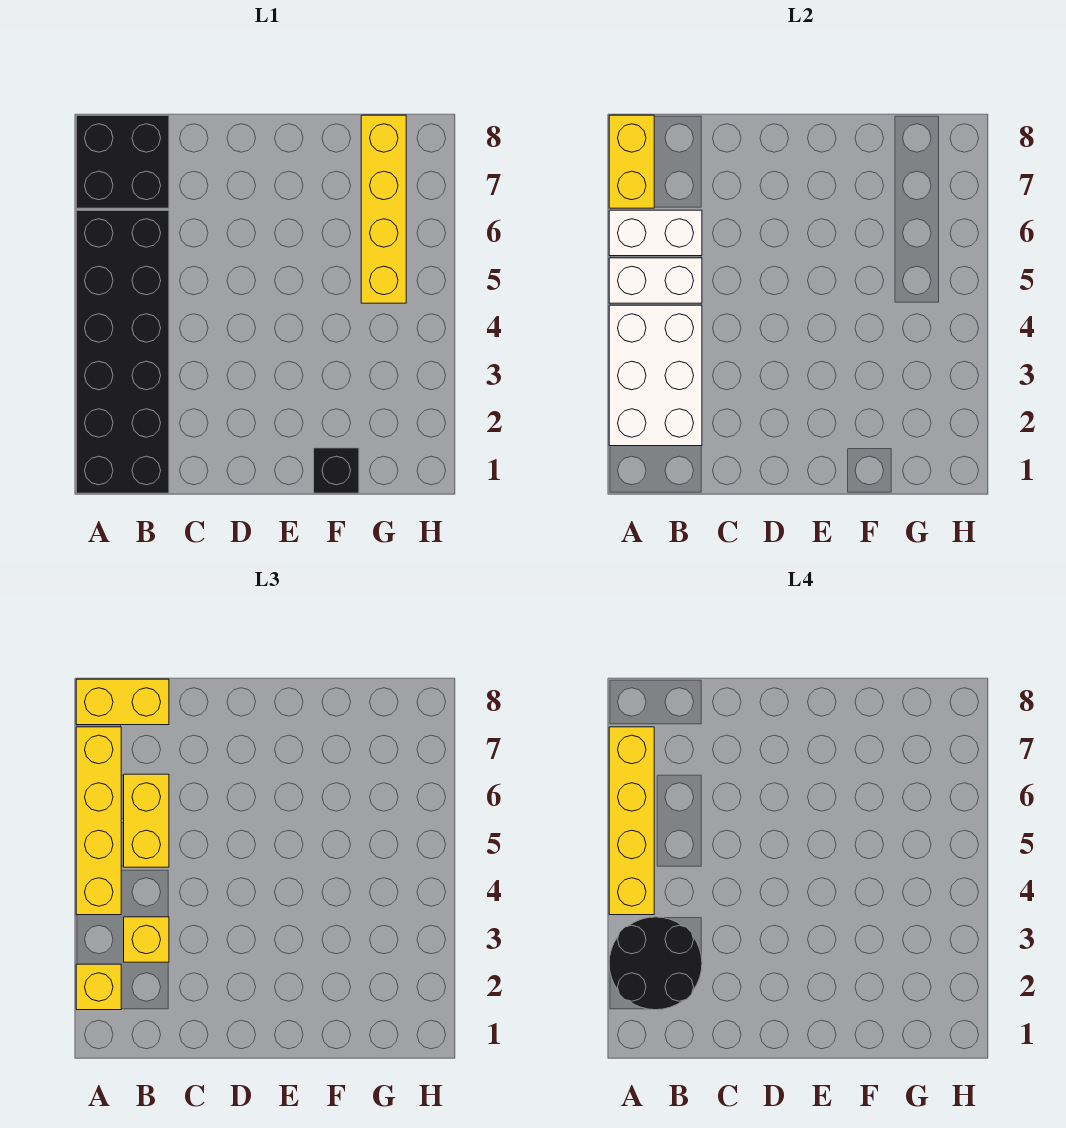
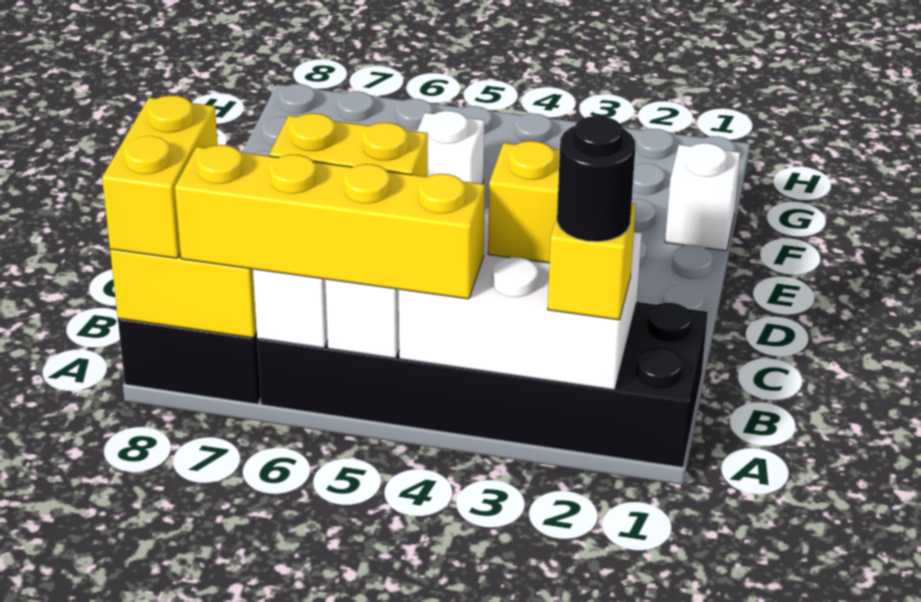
black round brick A2:B3 level 4 -> black round brick A2 level 4
yellow brick A4:A7 level 4 -> none
black brick F1 level 1 -> white brick F1 level 1
none -> white brick F5 level 1
yellow brick G5:G8 level 1 -> none

